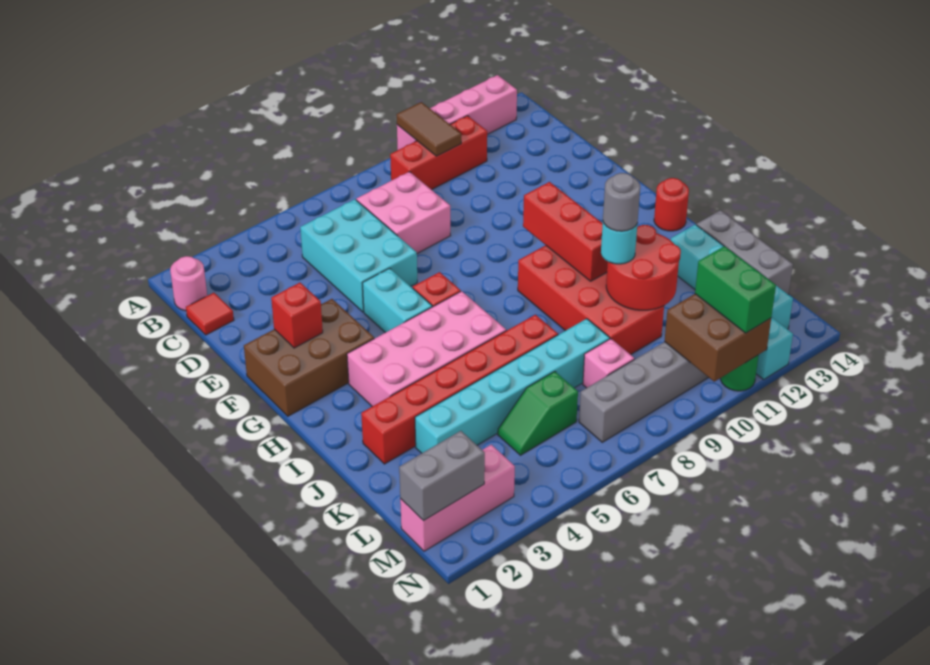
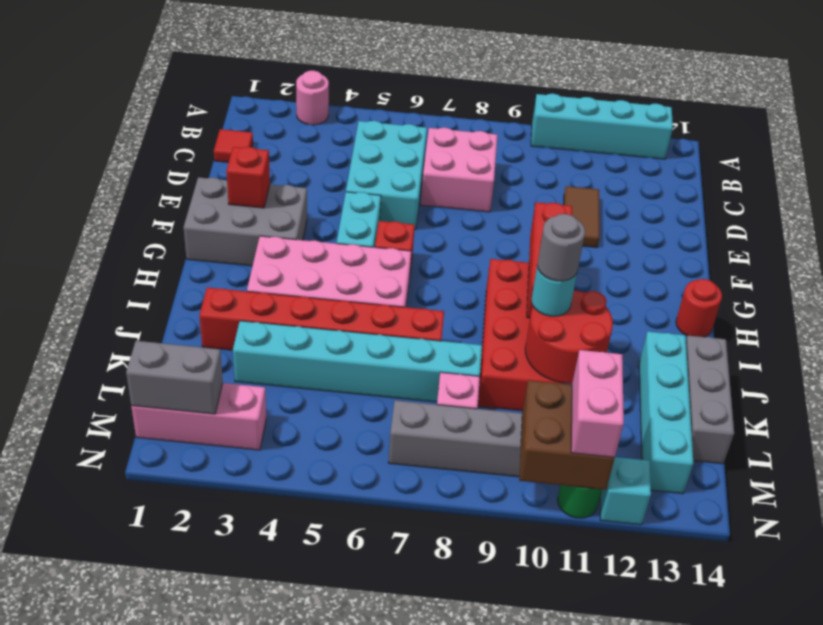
pink brick A10:A13 level 1 -> cyan brick A10:A13 level 1
brown tile A10:B10 level 2 -> brown tile D11:E11 level 1
pink round brick B1 level 1 -> pink round brick A3 level 1
red brick B9:B11 level 1 -> none
brown brick F1:G3 level 1 -> grey brick F1:G3 level 1
green slope L5:L6 level 1 top 6 -> none
green brick M11:N11 level 3 -> pink brick M11:N11 level 3

